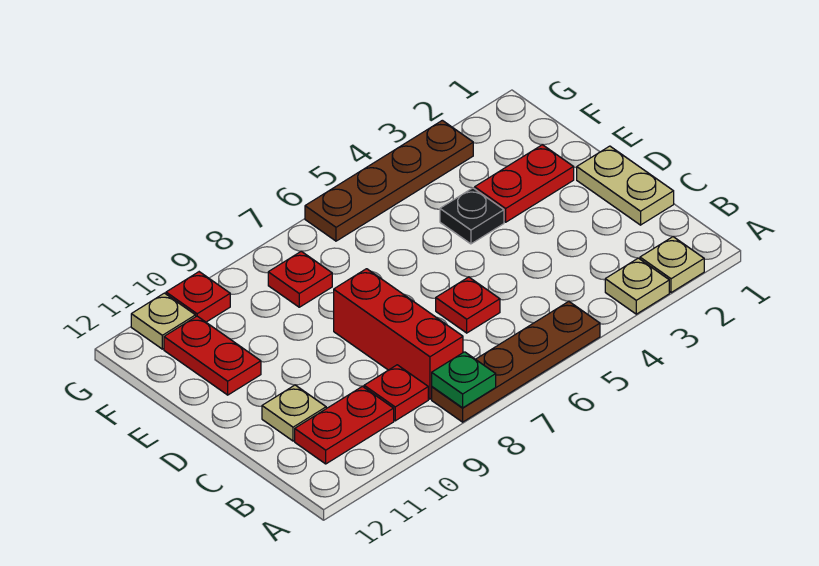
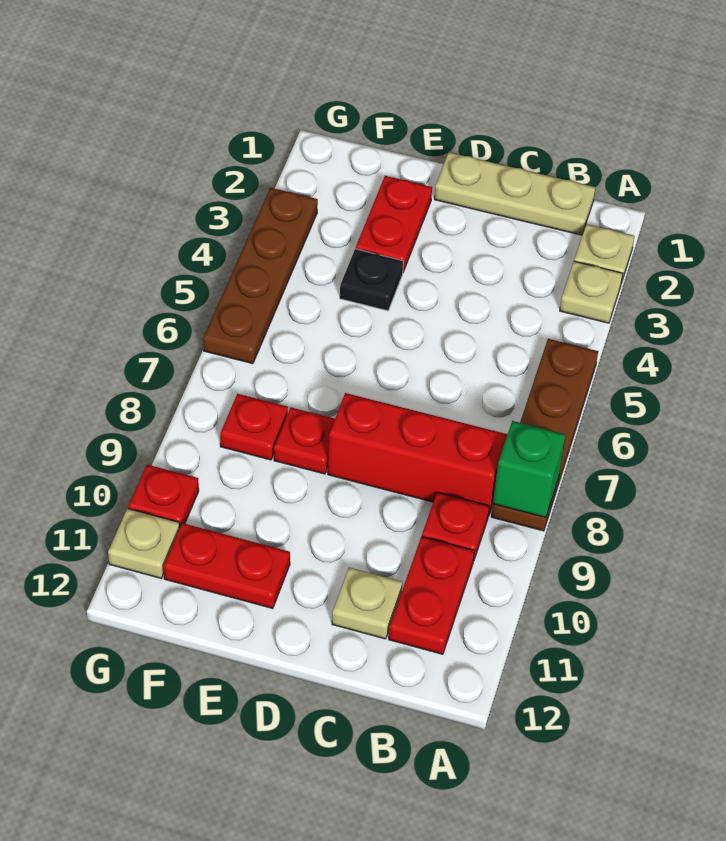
green plate A8 level 2 -> green brick A8 level 2
tan plate C1:D1 level 1 -> tan plate B1:D1 level 1
red plate C6 level 1 -> red plate E8 level 1

